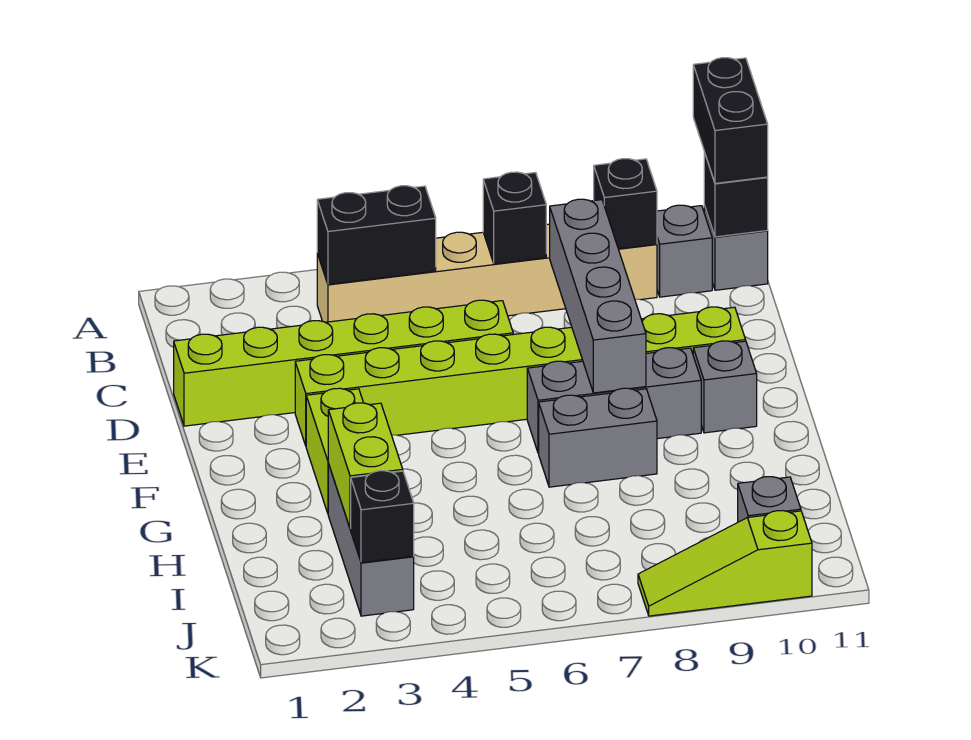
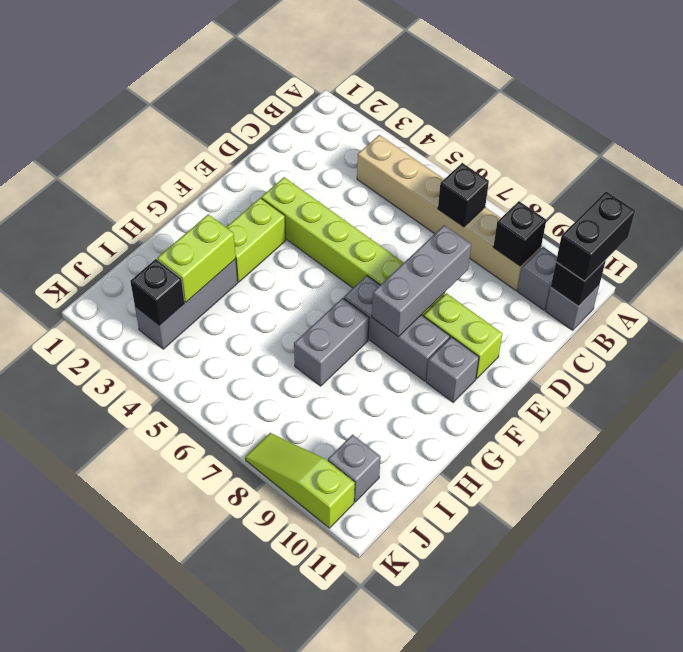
black brick B4:B5 level 2 -> none
grey brick C8:F8 level 2 -> grey brick D8:F8 level 2
lime brick D1:D6 level 1 -> none
grey brick G7:G8 level 1 -> grey brick G7:H7 level 1

